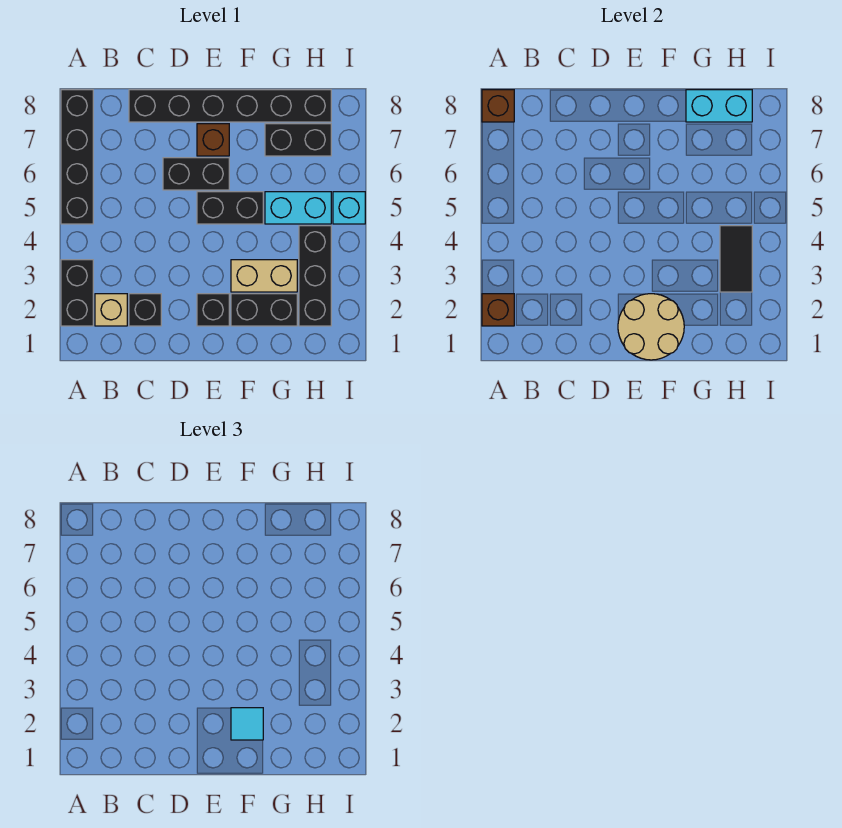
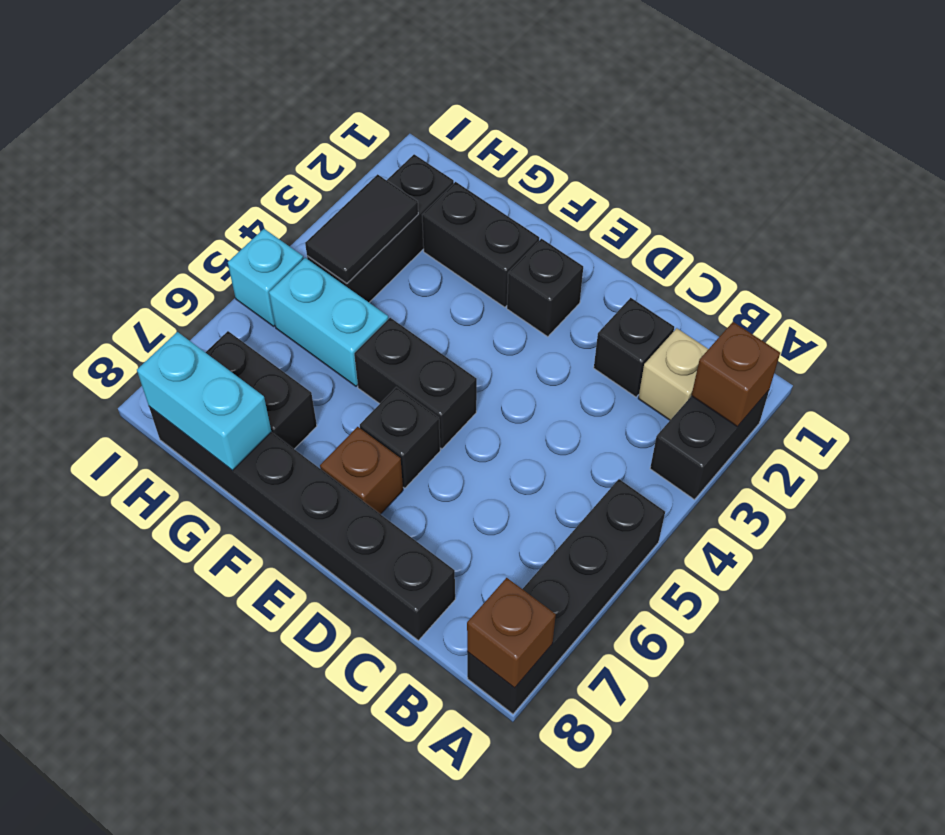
black brick D6:E6 level 1 -> black brick E6 level 1
tan round brick E1:F2 level 2 -> none
cyan tile F2 level 3 -> none
tan brick F3:G3 level 1 -> none

